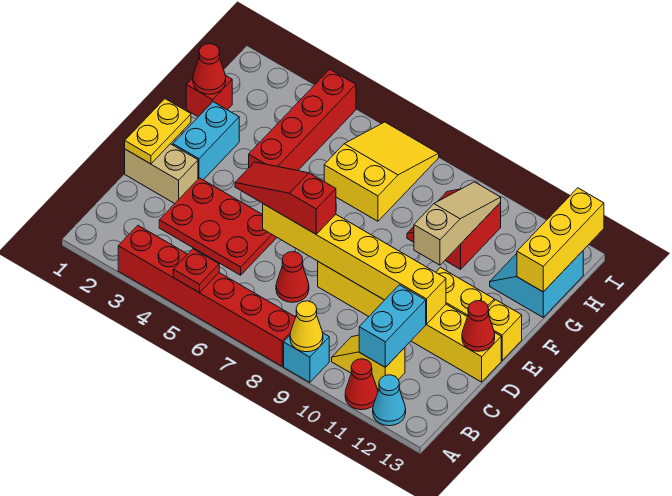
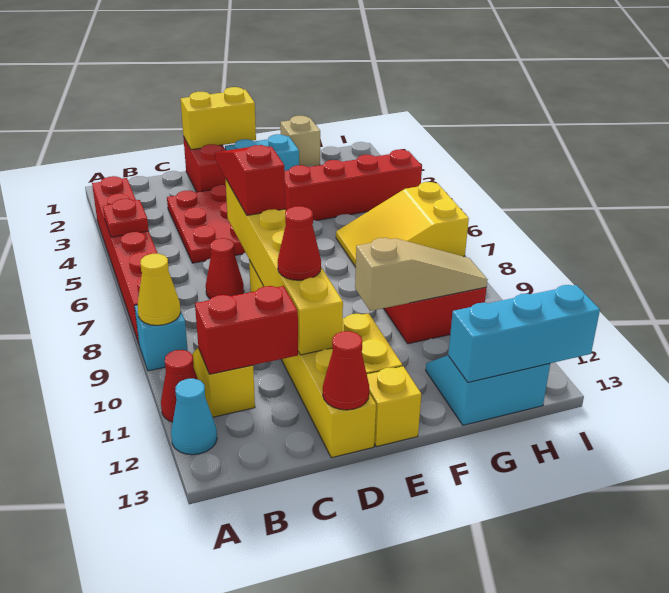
cyan brick B11:C11 level 2 -> red brick B11:C11 level 2
tan brick D1:D2 level 1 -> red brick D1:D2 level 1
yellow plate D1:E1 level 2 -> yellow brick D1:E1 level 2
red brick G1 level 1 -> tan brick G1 level 1
red cone G1 level 2 -> red cone D10 level 3
yellow slope G6:I7 level 1 top G -> yellow slope G6:I7 level 1 top I
yellow brick G13:I13 level 2 -> cyan brick G13:I13 level 2

